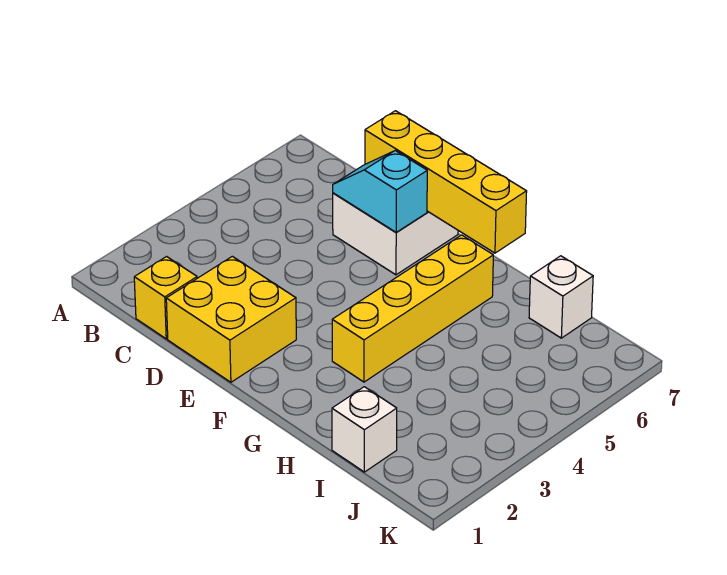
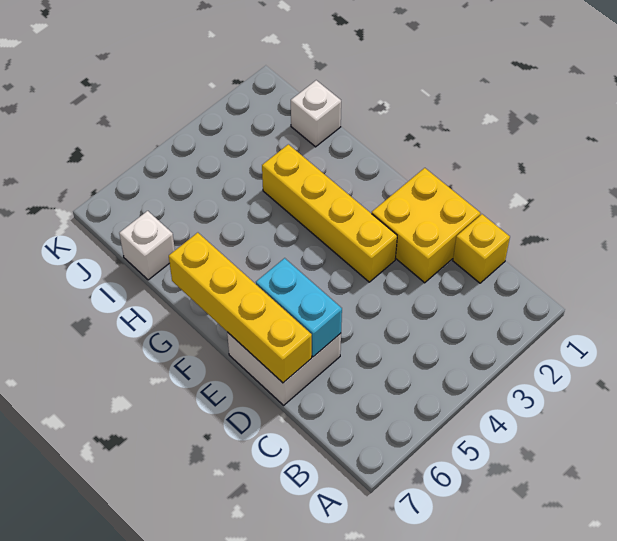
cyan slope D6:E6 level 2 top E -> cyan brick D6:E6 level 2
yellow brick G3:G6 level 1 -> yellow brick E3:H3 level 1

